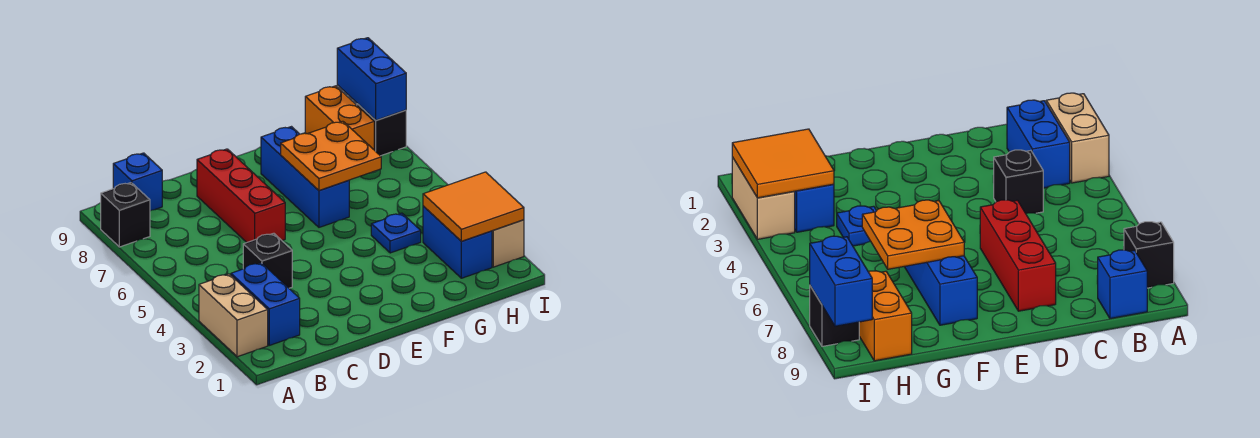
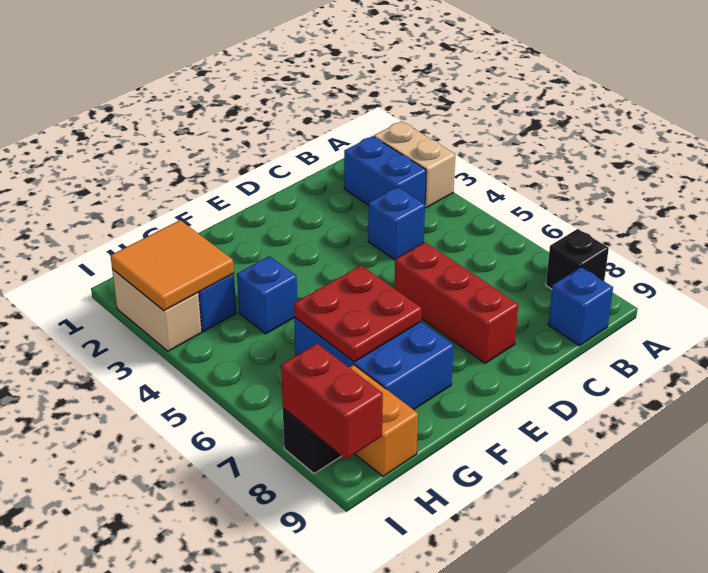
black brick C4 level 1 -> blue brick C4 level 1
blue brick F6:F8 level 1 -> blue brick F6:G8 level 1
orange plate F6:G7 level 2 -> red plate F6:G7 level 2
blue plate G4 level 1 -> blue brick G4 level 1
blue brick I8:I9 level 2 -> red brick I8:I9 level 2

